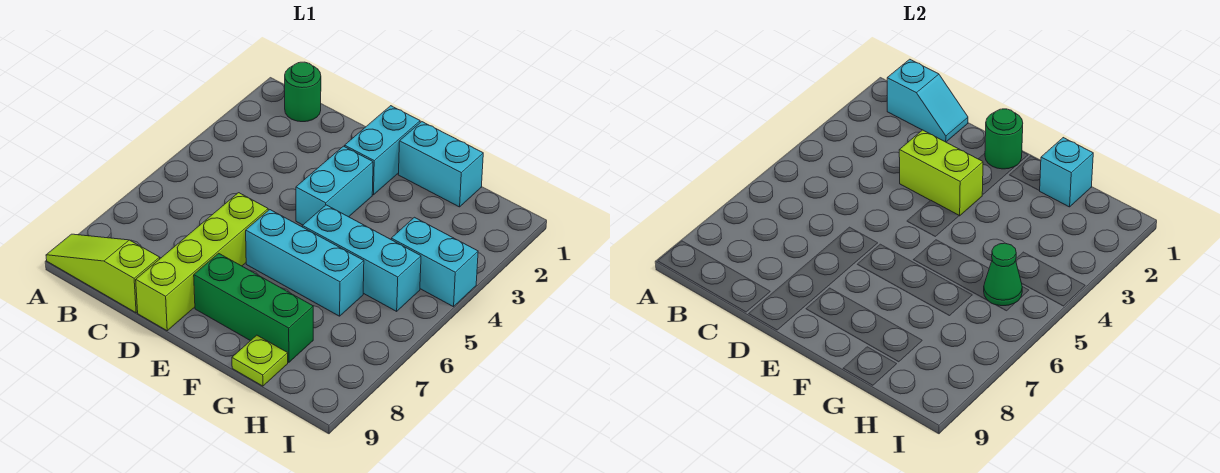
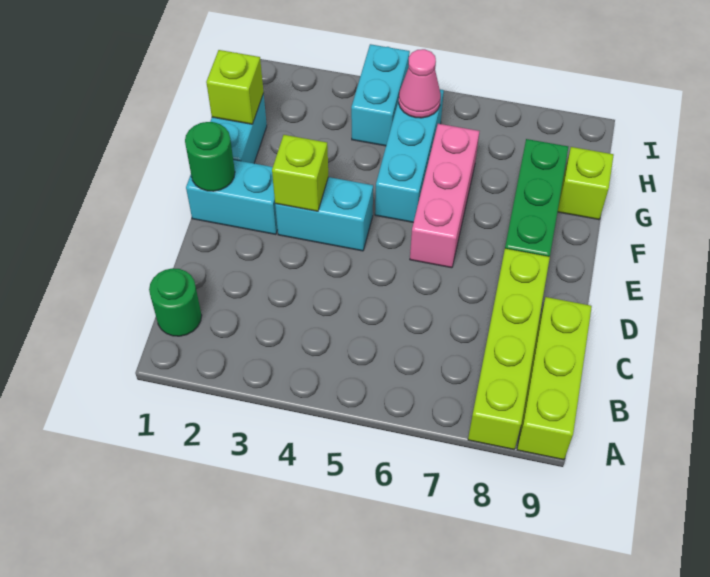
lime slope A9:C9 level 1 top C -> lime brick A9:C9 level 1
cyan slope B1:C1 level 2 top B -> none
lime brick D3:E3 level 2 -> lime brick E3 level 2
lime brick D6:D9 level 1 -> lime brick A8:D8 level 1
cyan brick E6:G6 level 1 -> pink brick E6:G6 level 1
cyan brick G1 level 2 -> lime brick G1 level 2
lime plate G9 level 1 -> lime brick G9 level 1
green cone H5 level 2 -> pink cone H5 level 2

